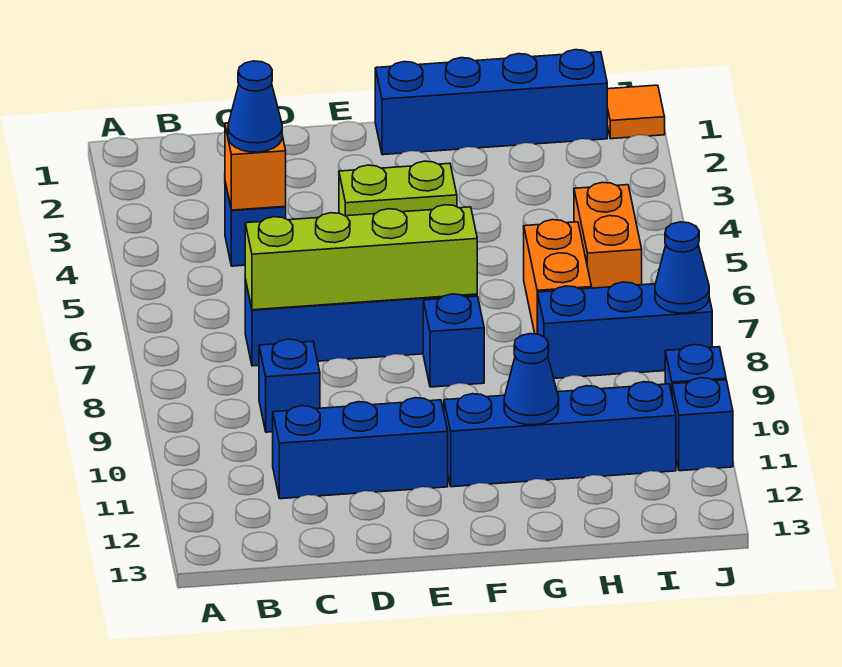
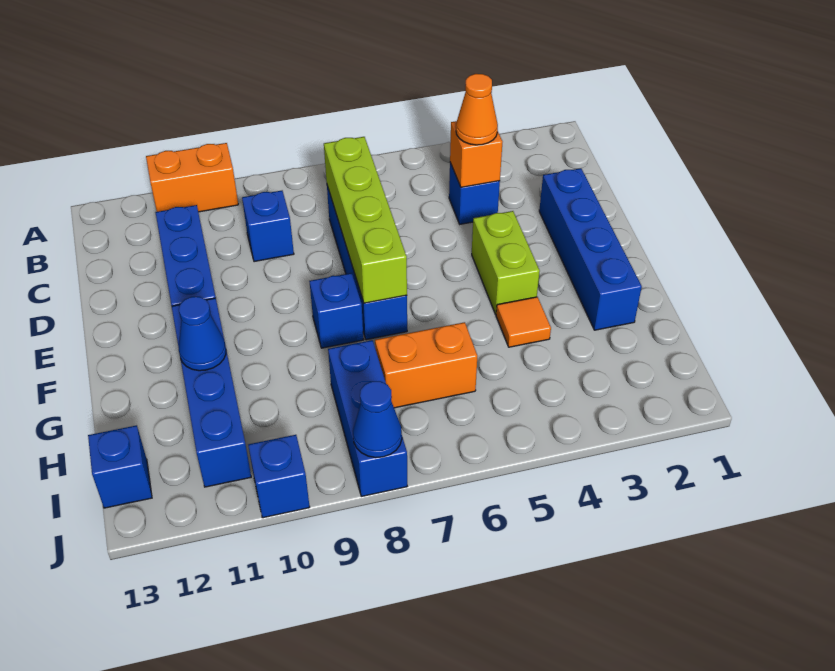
blue cone C4 level 3 -> orange cone C4 level 3
blue brick F1:I1 level 1 -> blue brick D2:G2 level 1
orange brick I5:I6 level 1 -> orange brick A10:A11 level 1
orange tile J1 level 1 -> orange tile G4 level 1
blue brick J11 level 1 -> blue brick I13 level 1

